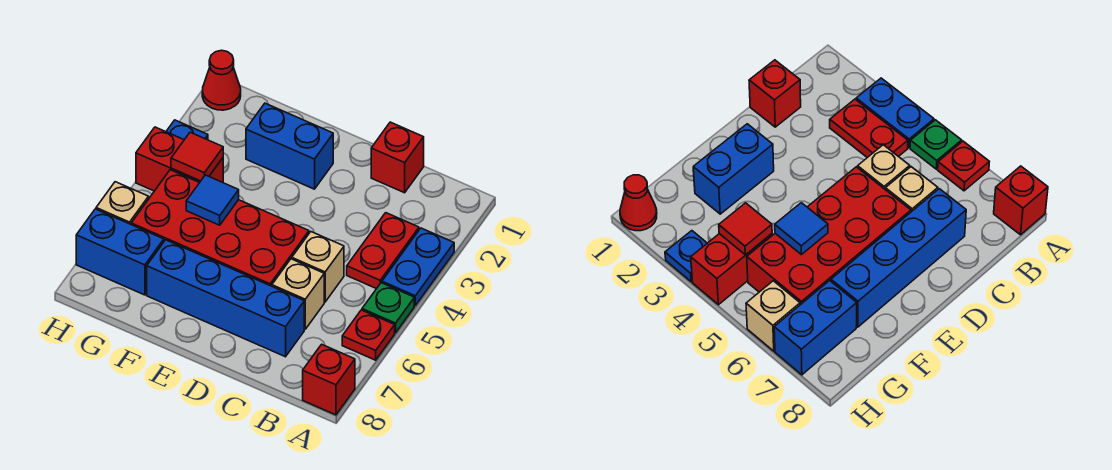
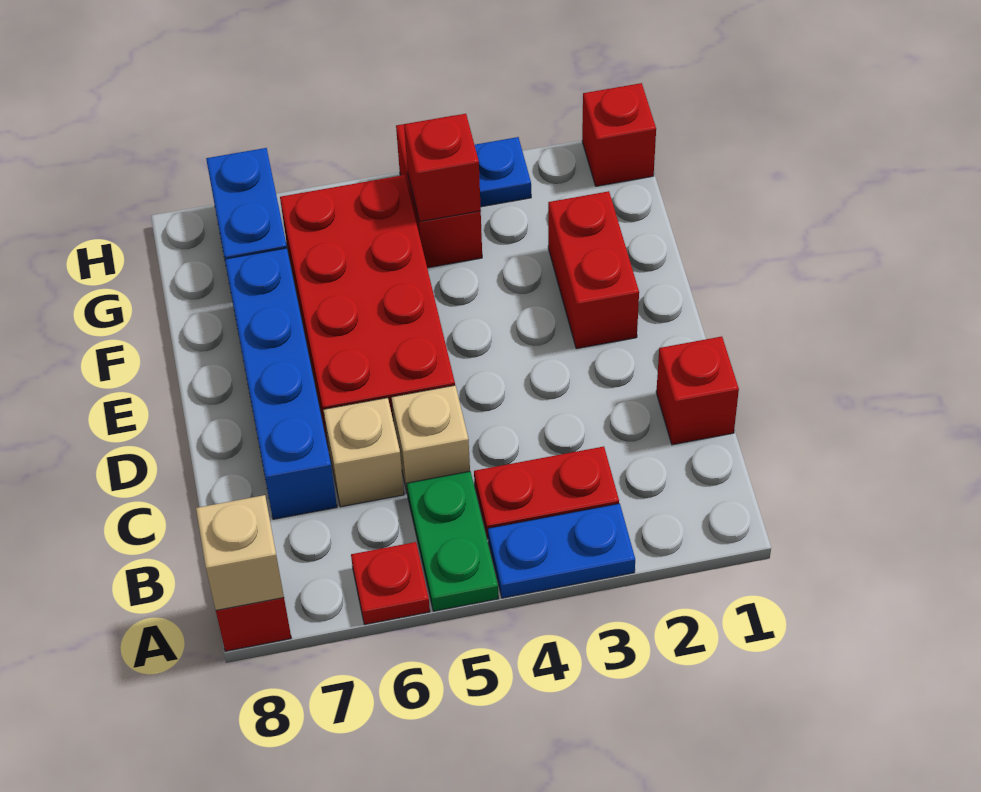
green plate A5 level 1 -> green plate A5:B5 level 1
blue brick E2:F2 level 1 -> red brick E2:F2 level 1
blue tile F5 level 2 -> none
red tile G4 level 2 -> red brick G4 level 2
red cone H1 level 1 -> red brick H1 level 1
tan brick H6 level 1 -> tan brick A8 level 2

